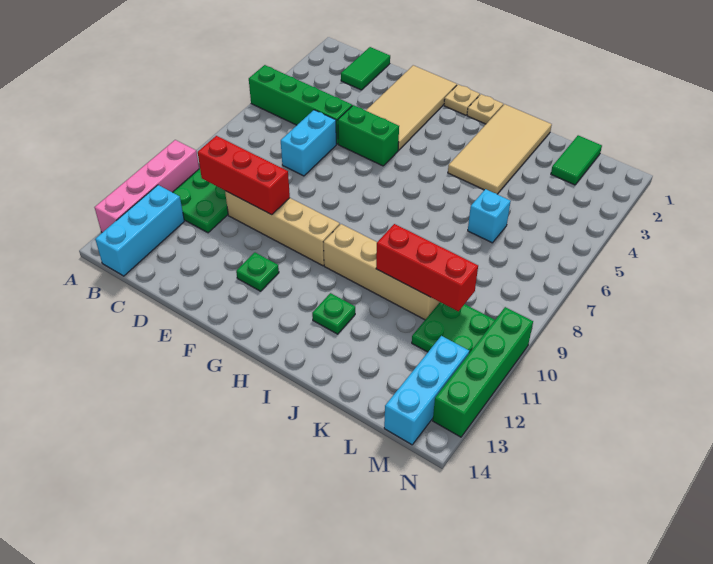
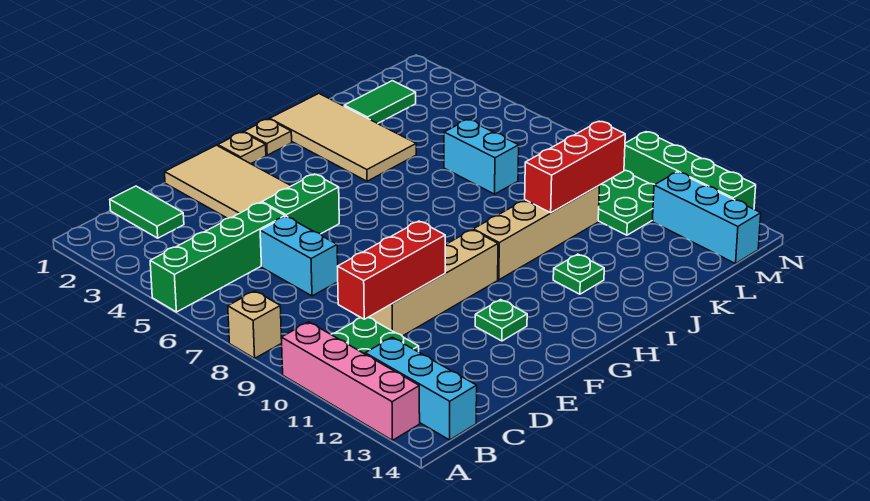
none -> tan brick A8 level 1
cyan brick K6 level 1 -> cyan brick K6:K7 level 1
green tile L1:L2 level 1 -> green tile K2:L2 level 1

